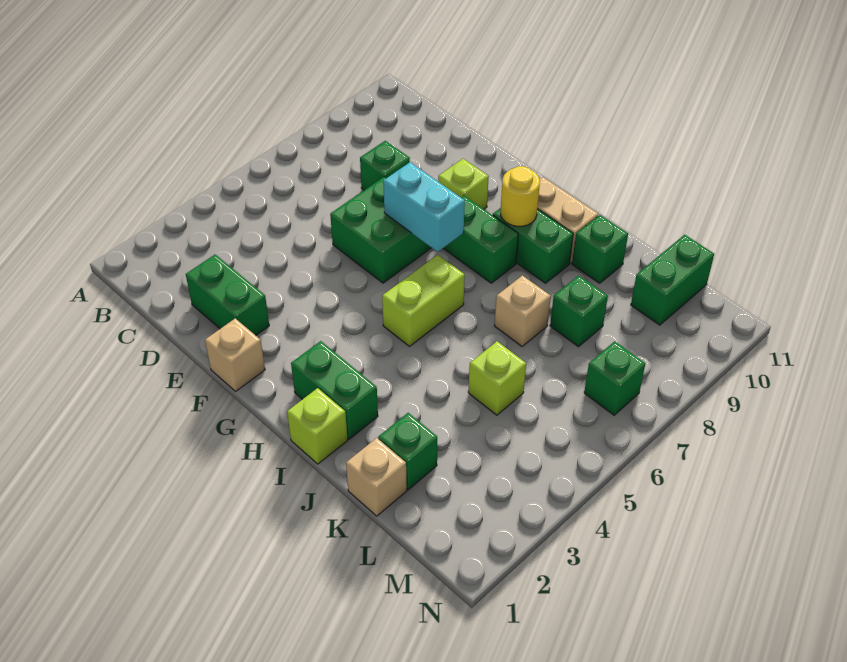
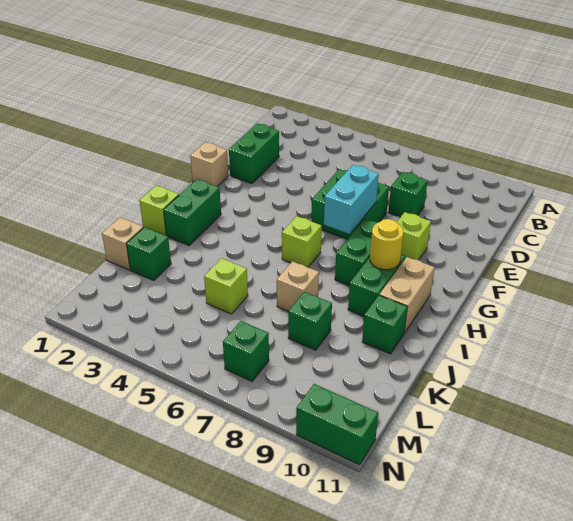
lime brick H5:H6 level 1 -> lime brick H6 level 1
green brick L10:L11 level 1 -> green brick N10:N11 level 1

